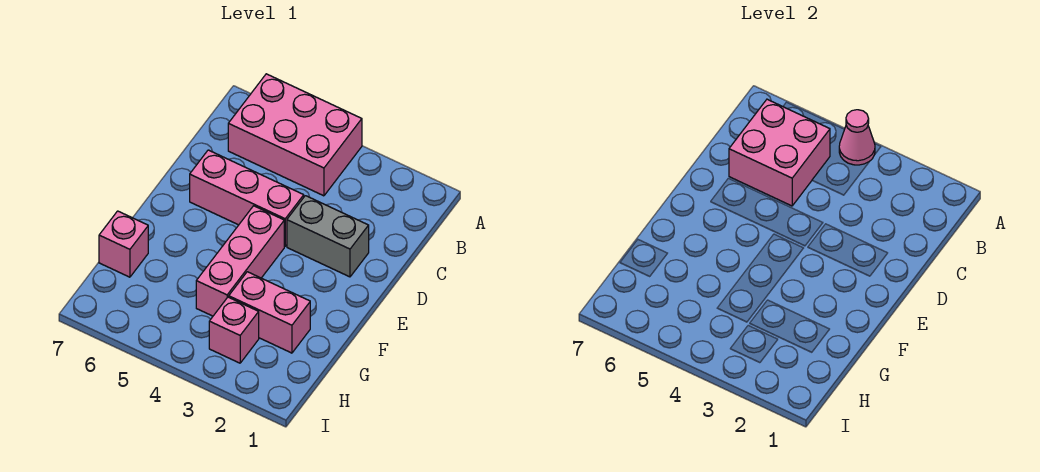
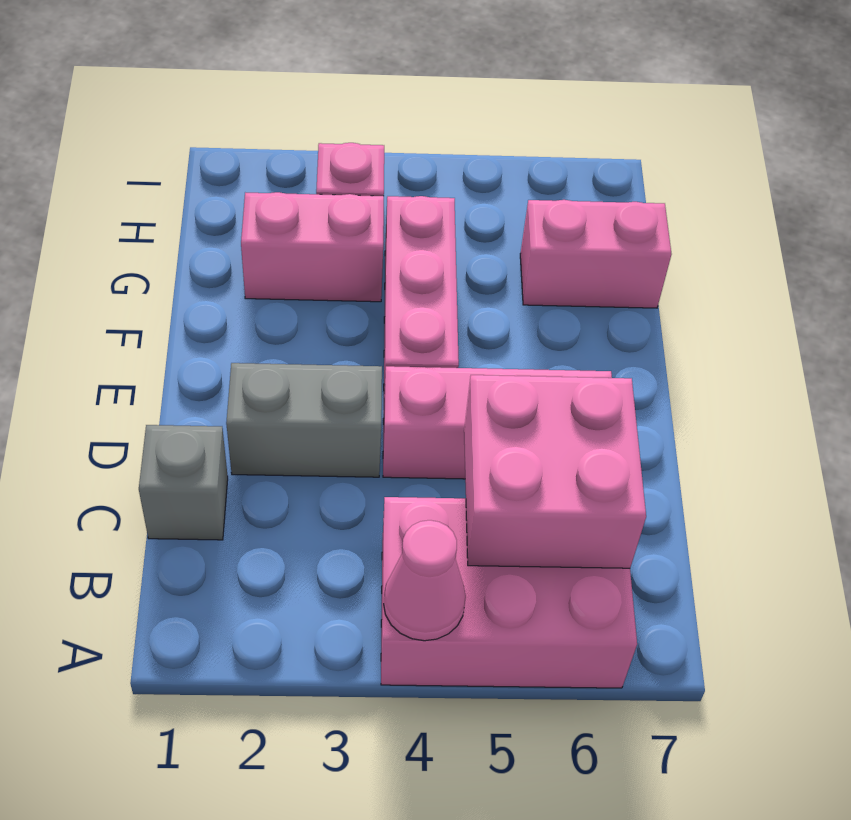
none -> grey brick C1 level 1
pink brick G7 level 1 -> pink brick G6:G7 level 1

